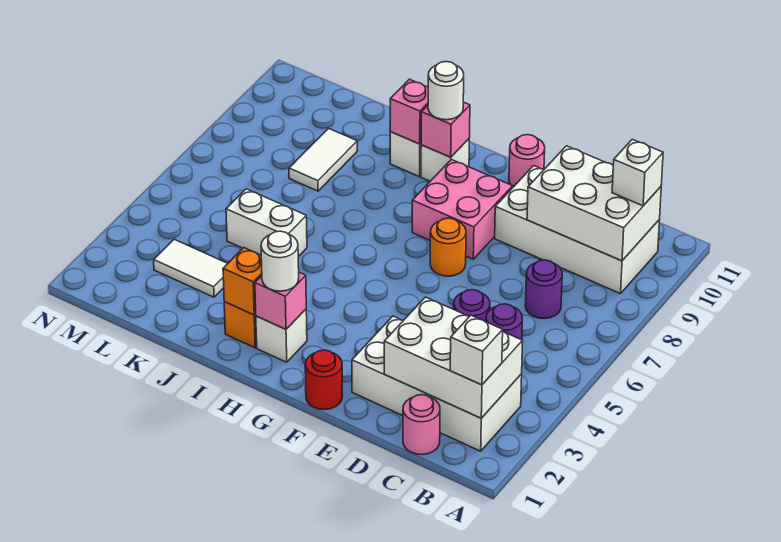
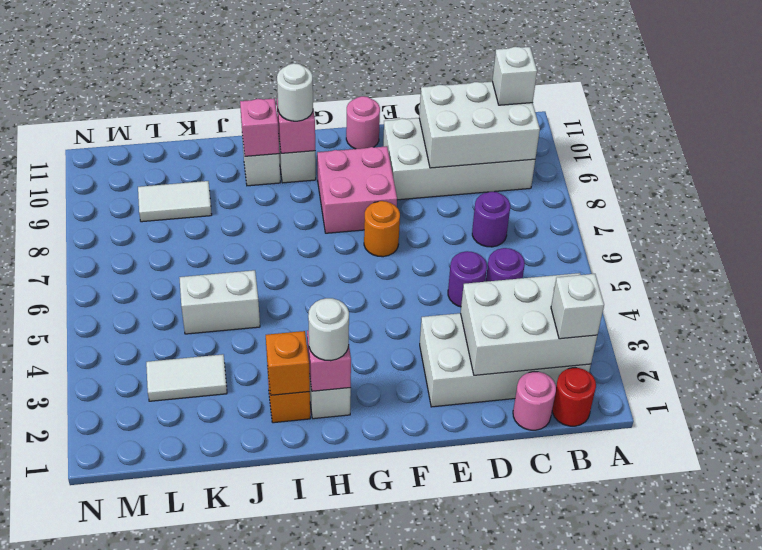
red round brick F1 level 1 -> red round brick B1 level 1
white tile K8:K9 level 1 -> white tile K9:L9 level 1

